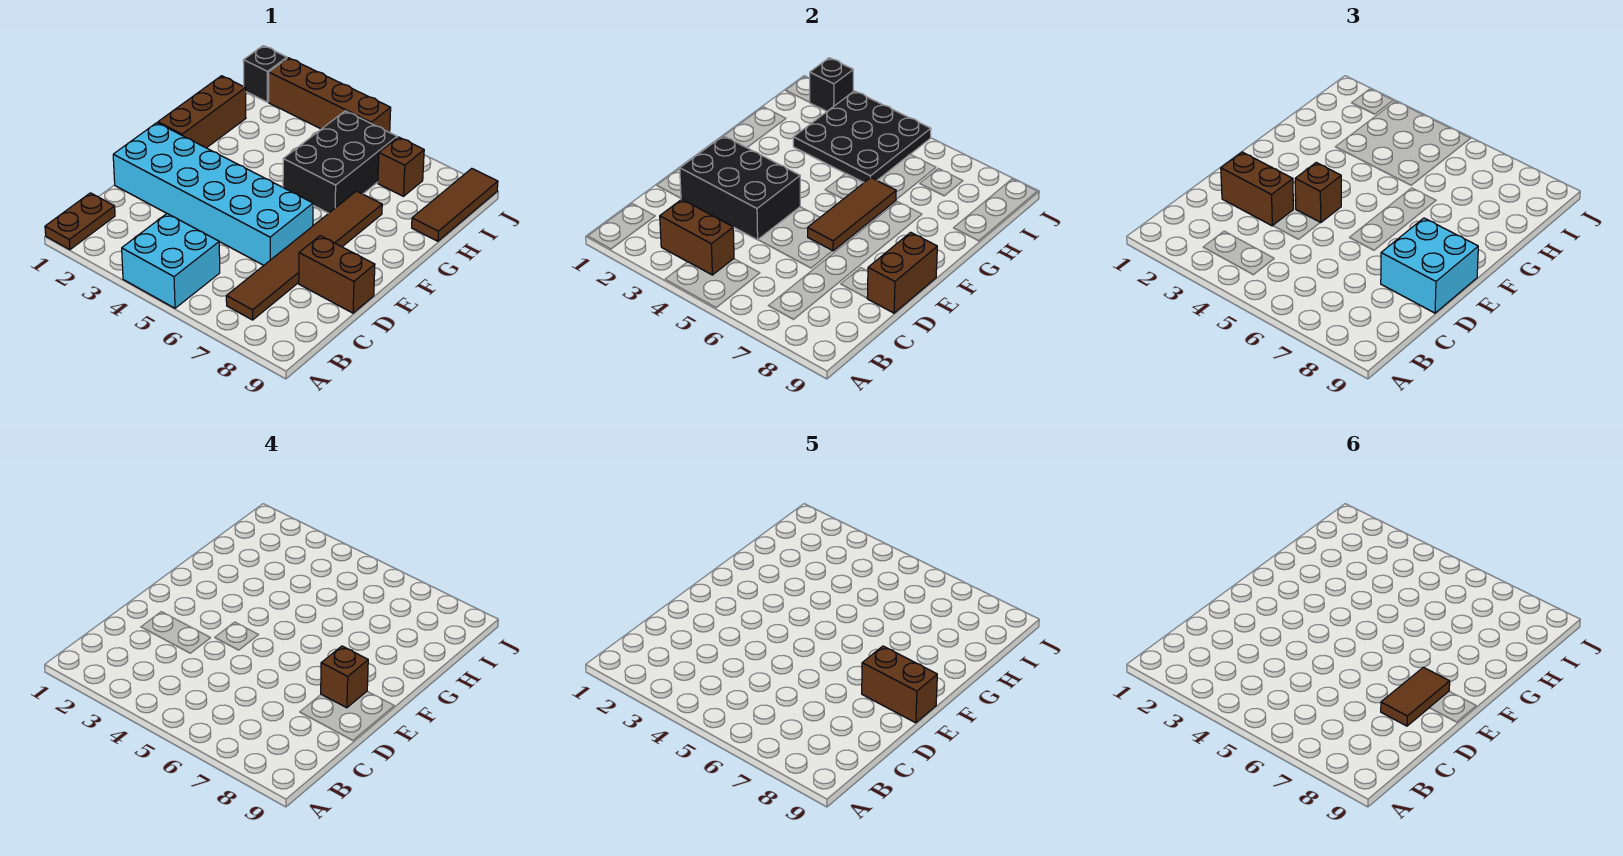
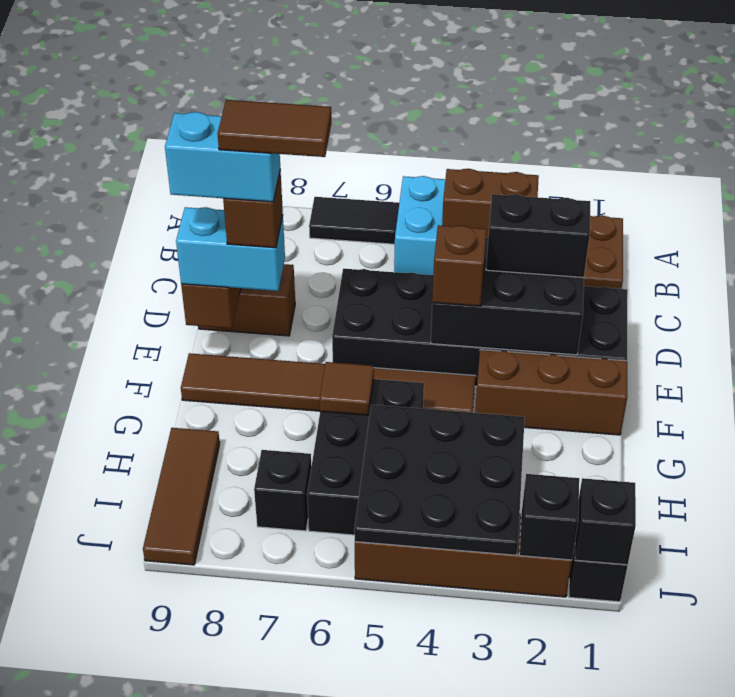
none -> black tile A6:A7 level 1
brown tile B7:G7 level 1 -> brown tile F4:F9 level 1
cyan brick D1:E6 level 1 -> black brick D1:E6 level 1
brown brick D2:D3 level 3 -> black brick D2:D3 level 3
cyan brick D8:E9 level 3 -> cyan brick E8:E9 level 3
brown tile D8:E8 level 6 -> brown tile E7:E8 level 6
brown tile E6:G6 level 2 -> brown tile G6 level 2
brown brick E8:E9 level 5 -> cyan brick E8:E9 level 5
brown brick F1:H1 level 1 -> brown brick F1:F3 level 1
brown brick I7 level 1 -> black brick I7 level 1
none -> black brick J1 level 2

